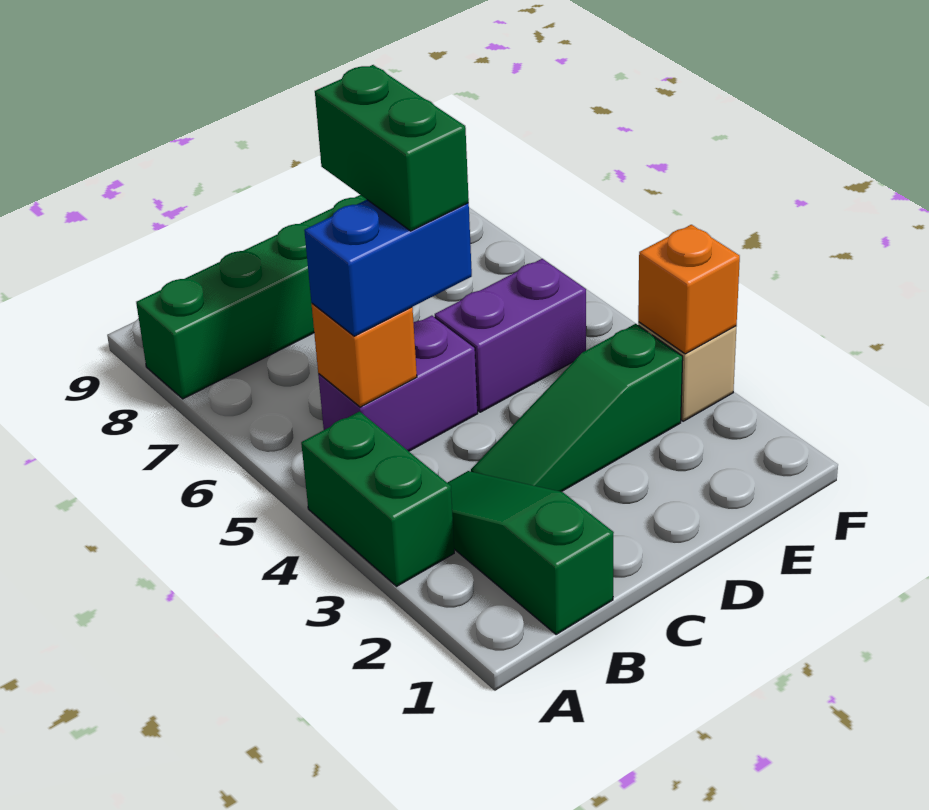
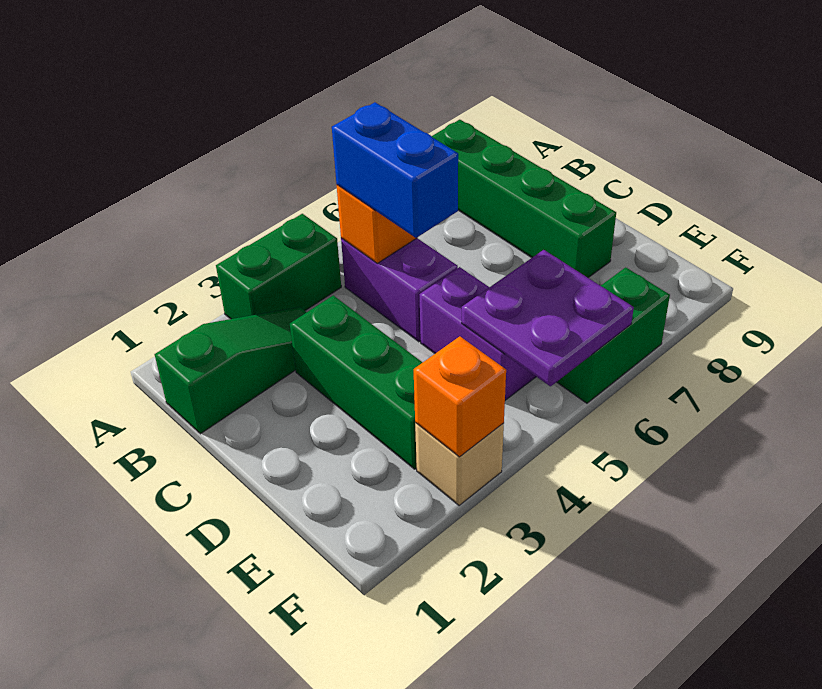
green slope C3:E3 level 1 top E -> green brick C3:E3 level 1
green brick C5:C6 level 4 -> green brick F6:F7 level 1
none -> purple plate E5:F6 level 2

